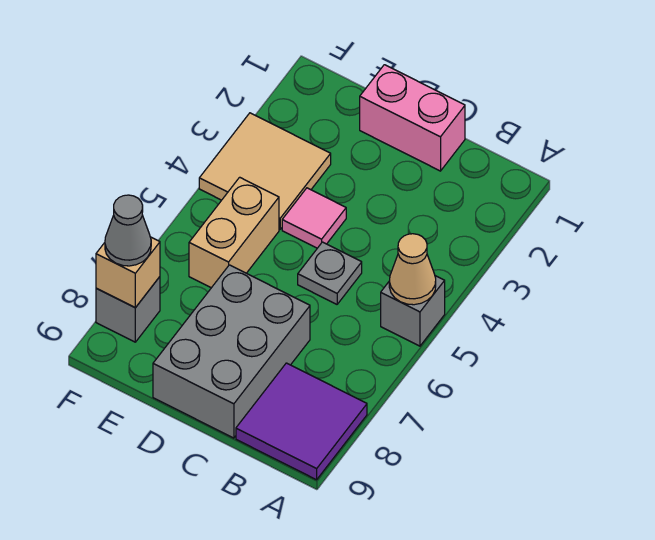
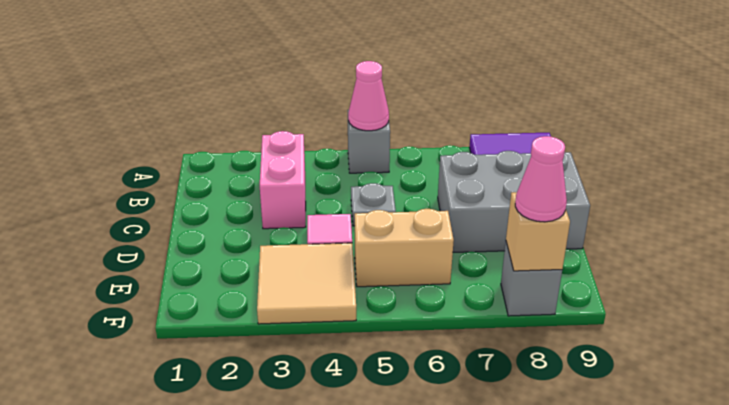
tan cone A5 level 2 -> pink cone A5 level 2
pink brick C1:D1 level 1 -> pink brick B3:C3 level 1
grey cone F8 level 3 -> pink cone F8 level 3

